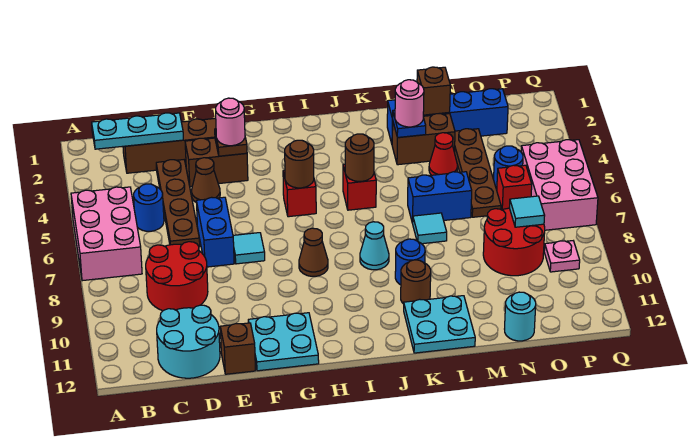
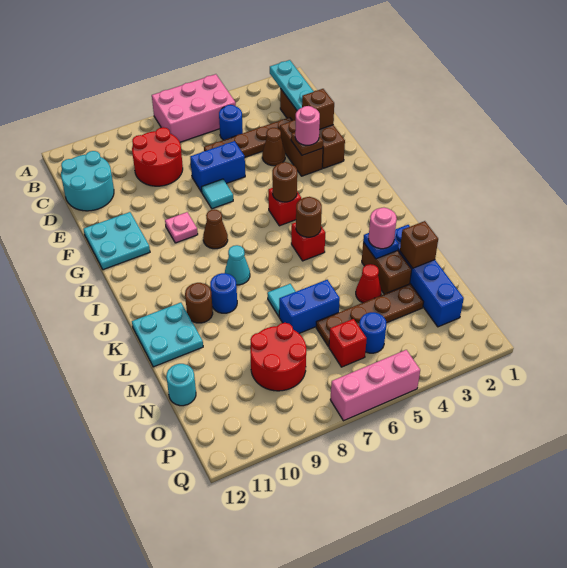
brown brick E12 level 1 -> brown brick E2 level 2
blue brick L6:M6 level 1 -> blue brick M6:M7 level 1
cyan tile O8 level 2 -> none
pink brick P5:Q7 level 1 -> pink brick Q5:Q7 level 1
pink plate P9 level 1 -> pink plate G9 level 1

